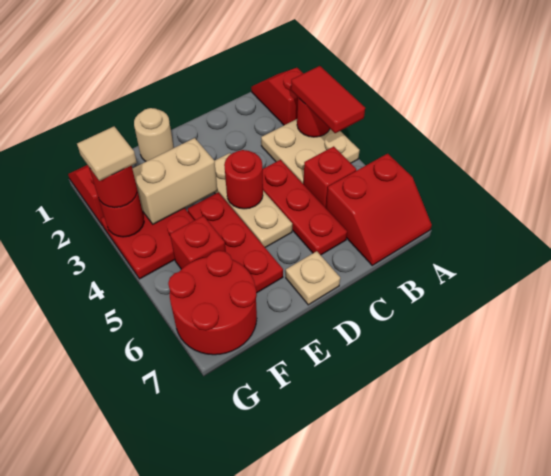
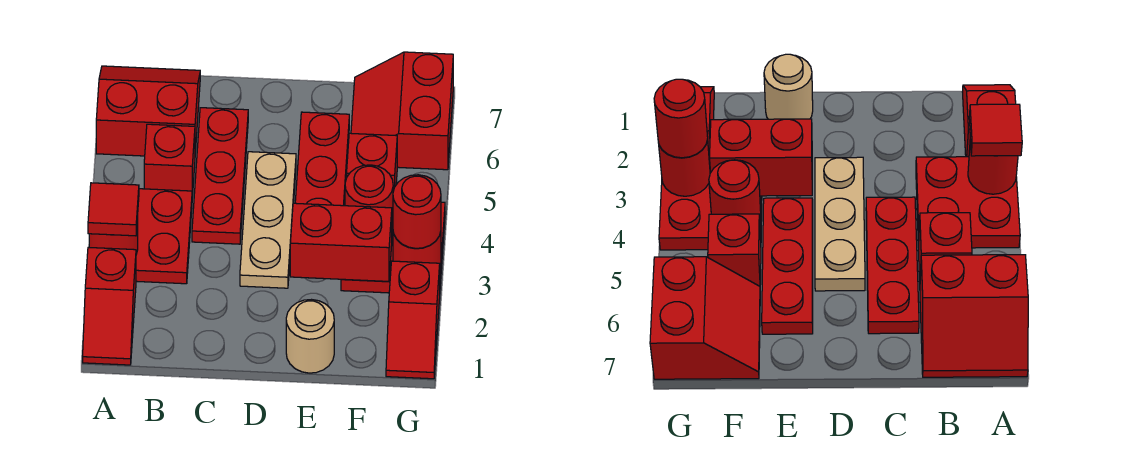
tan plate A3:B4 level 1 -> red plate A3:B4 level 1
red tile A3:A4 level 3 -> red tile A3 level 3
red round brick D4 level 2 -> red round brick F4 level 2
tan plate D7 level 1 -> none
tan brick E3:F3 level 2 -> red brick E3:F3 level 2
red round brick F6:G7 level 1 -> red slope F6:G7 level 1 top G
tan tile G3 level 4 -> none

